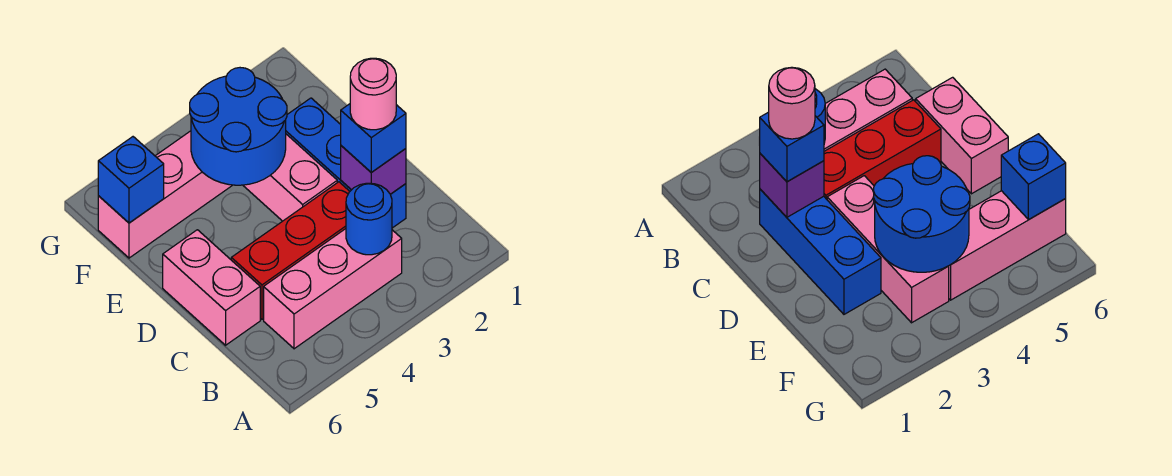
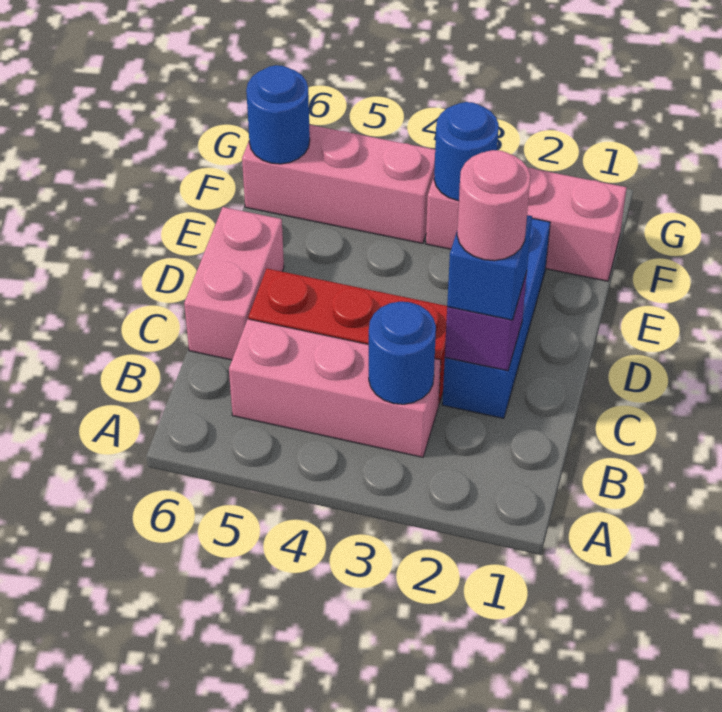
pink brick D3:F3 level 1 -> pink brick F1:F3 level 1
blue round brick E3:F4 level 2 -> blue round brick F3 level 2
blue brick F6 level 2 -> blue round brick F6 level 2

